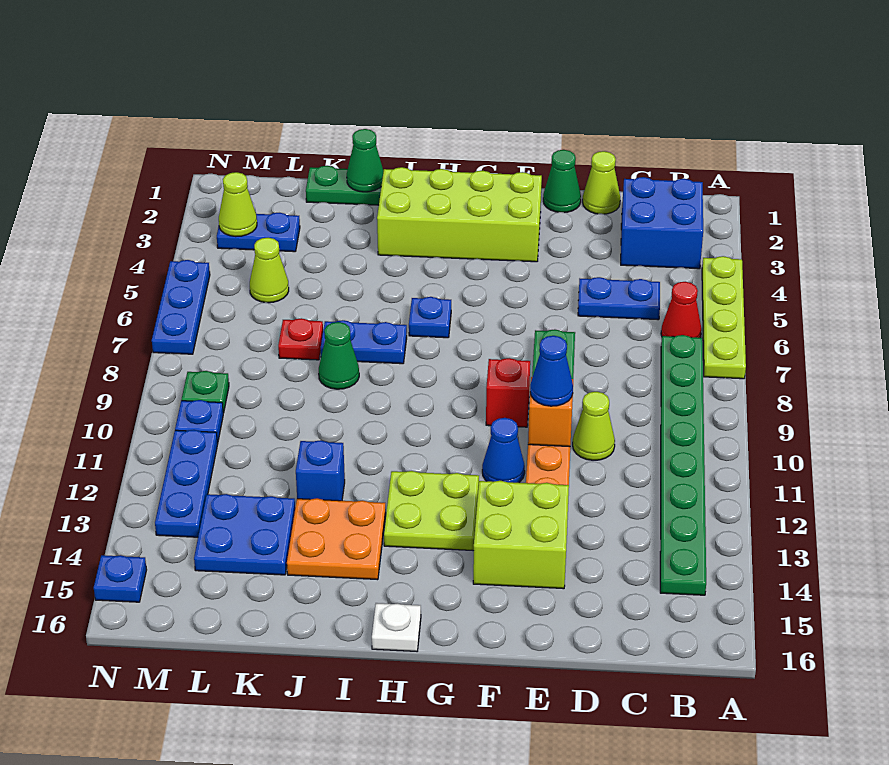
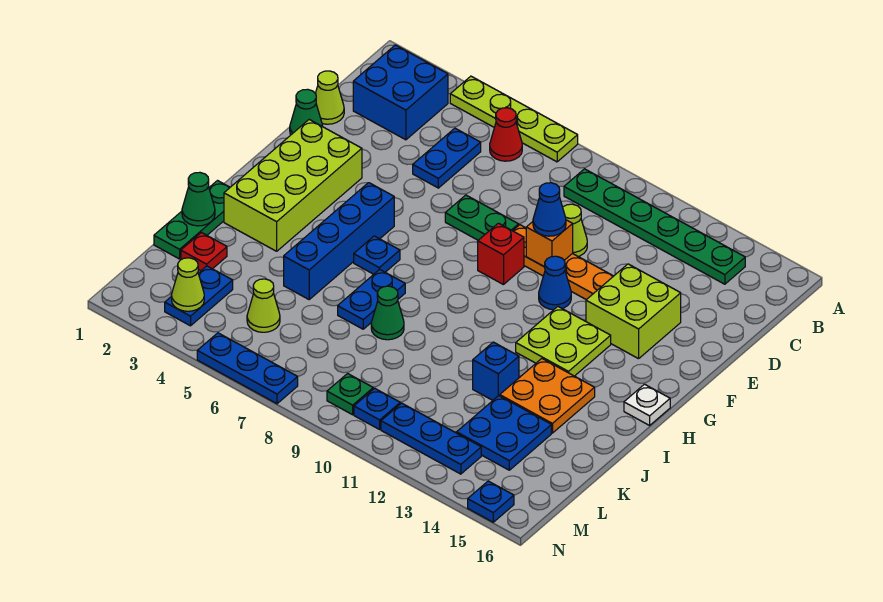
green plate B7:B14 level 1 -> green plate B9:B14 level 1
none -> blue brick G5:J5 level 1
red plate K7 level 1 -> red plate K2 level 1

